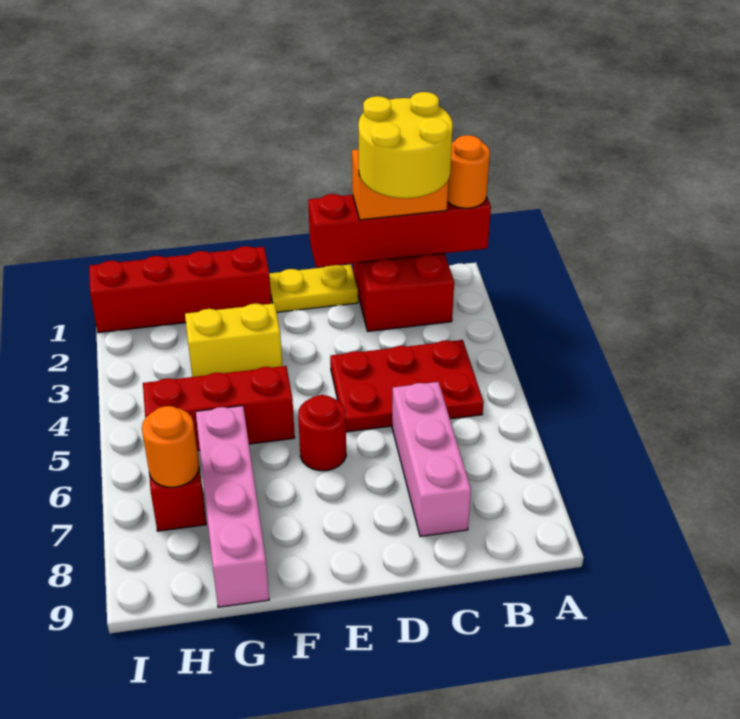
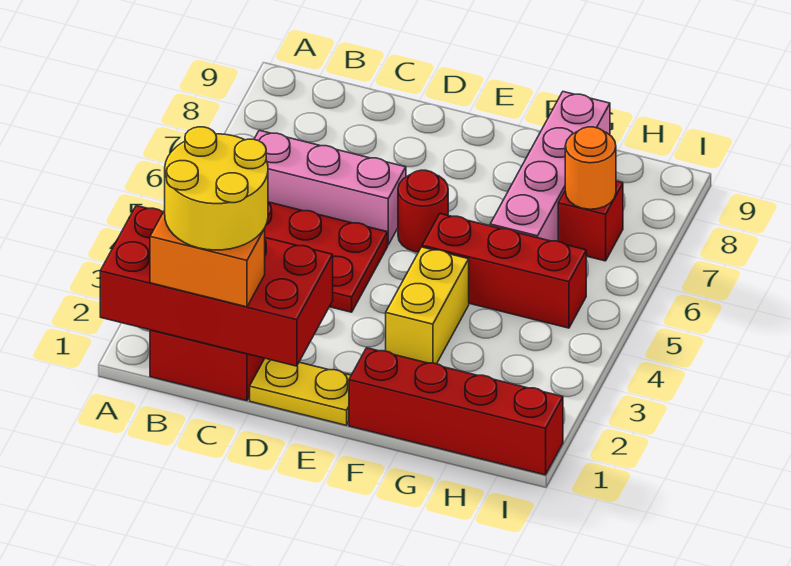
red brick A1:D1 level 2 -> red brick A1:D2 level 2
orange round brick A1 level 3 -> none
pink brick C6:C8 level 1 -> pink brick B6:D6 level 1
yellow brick F3:G3 level 1 -> yellow brick F3:F4 level 1

